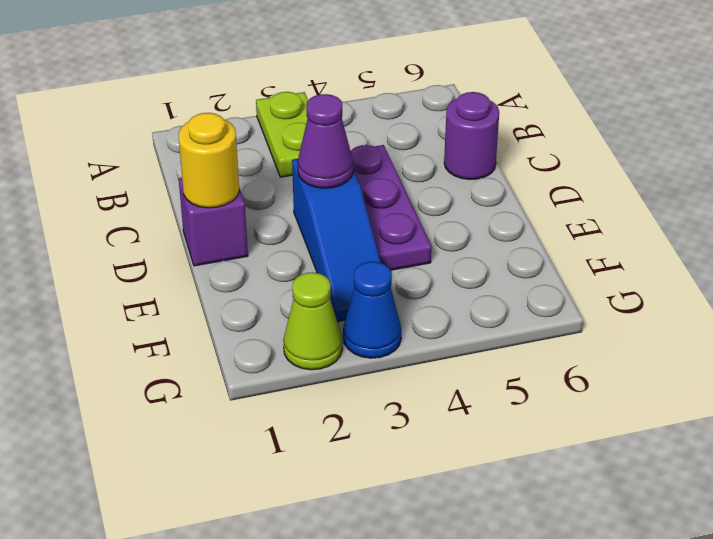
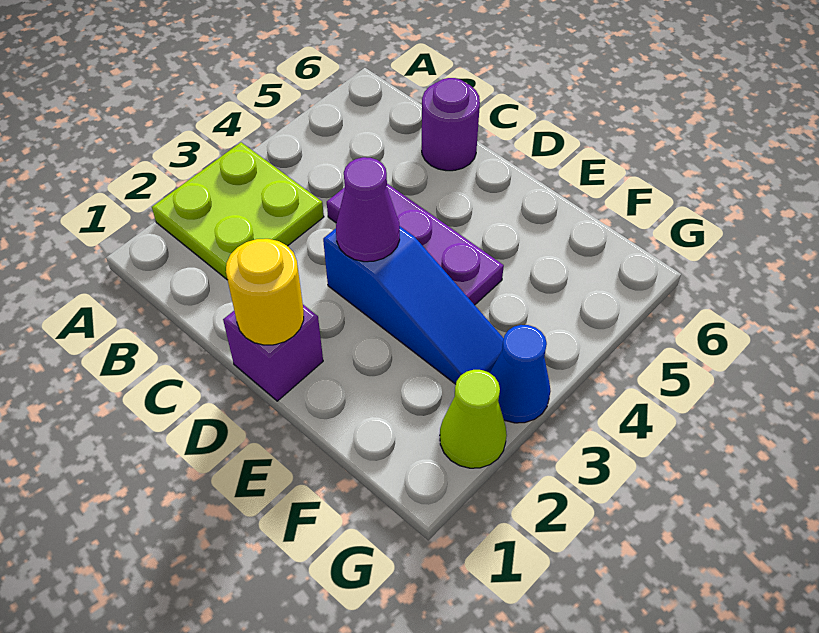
lime plate A3:B3 level 1 -> lime plate A2:B3 level 1

